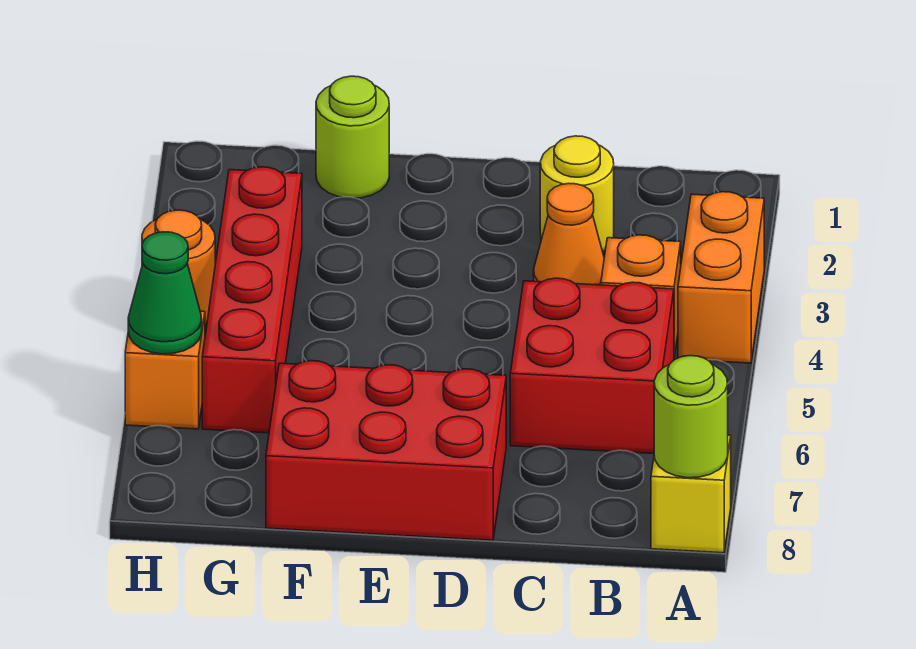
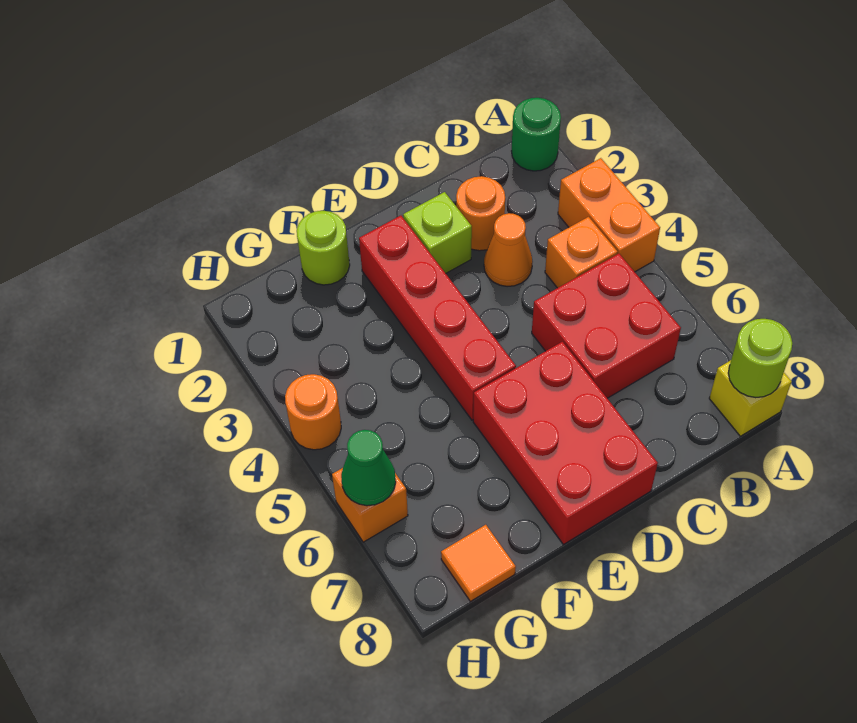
none -> green round brick A1 level 1
yellow round brick C2 level 1 -> orange round brick C2 level 1
none -> lime brick D2 level 1
red brick D7:F8 level 1 -> red brick D6:E8 level 1
red brick G3:G6 level 1 -> red brick E2:E5 level 1
none -> orange tile G8 level 1

